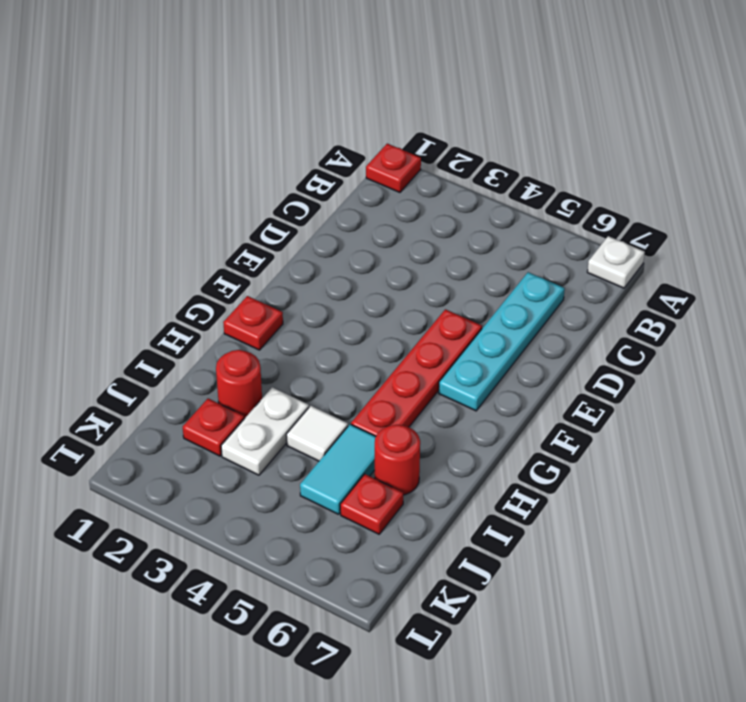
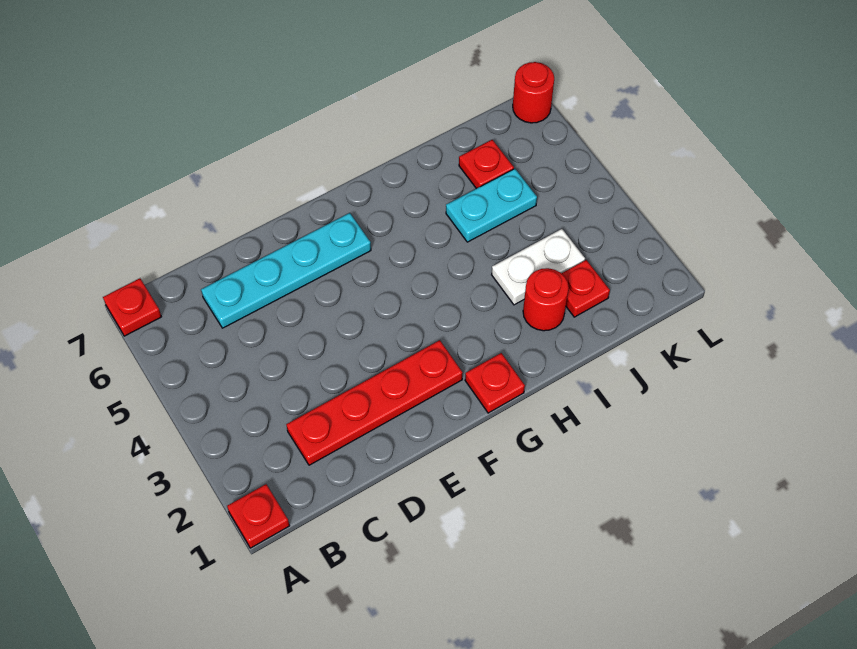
white plate A7 level 1 -> red plate A7 level 1
red plate E5:H5 level 1 -> red plate C2:F2 level 1
white tile I4 level 1 -> none
cyan tile I5:J5 level 1 -> cyan plate I5:J5 level 1
red round brick I6 level 1 -> red round brick L7 level 1

